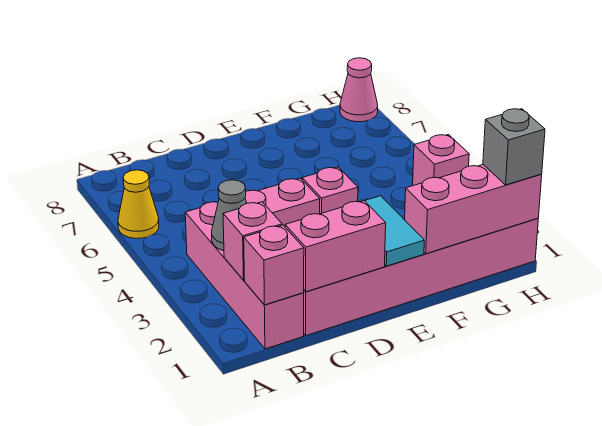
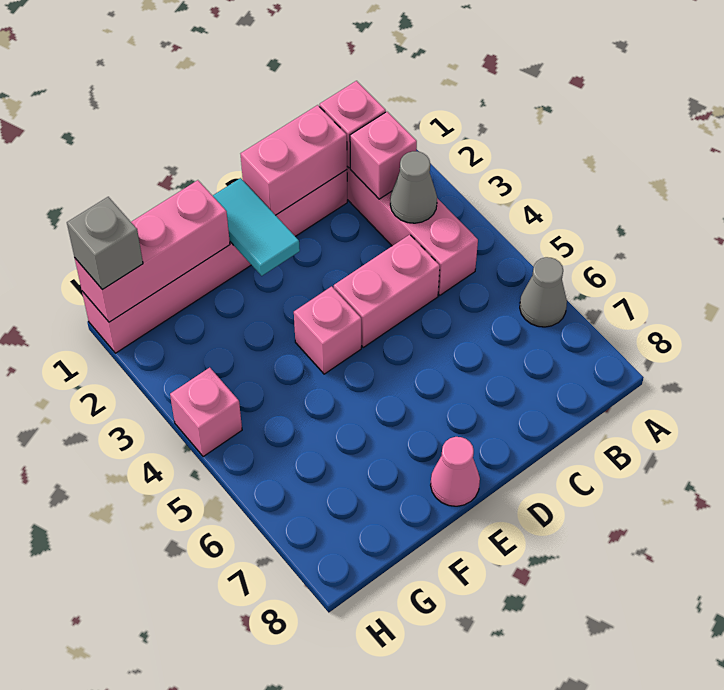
yellow cone A6 level 1 -> grey cone A6 level 1
pink cone H8 level 1 -> pink cone E8 level 1

